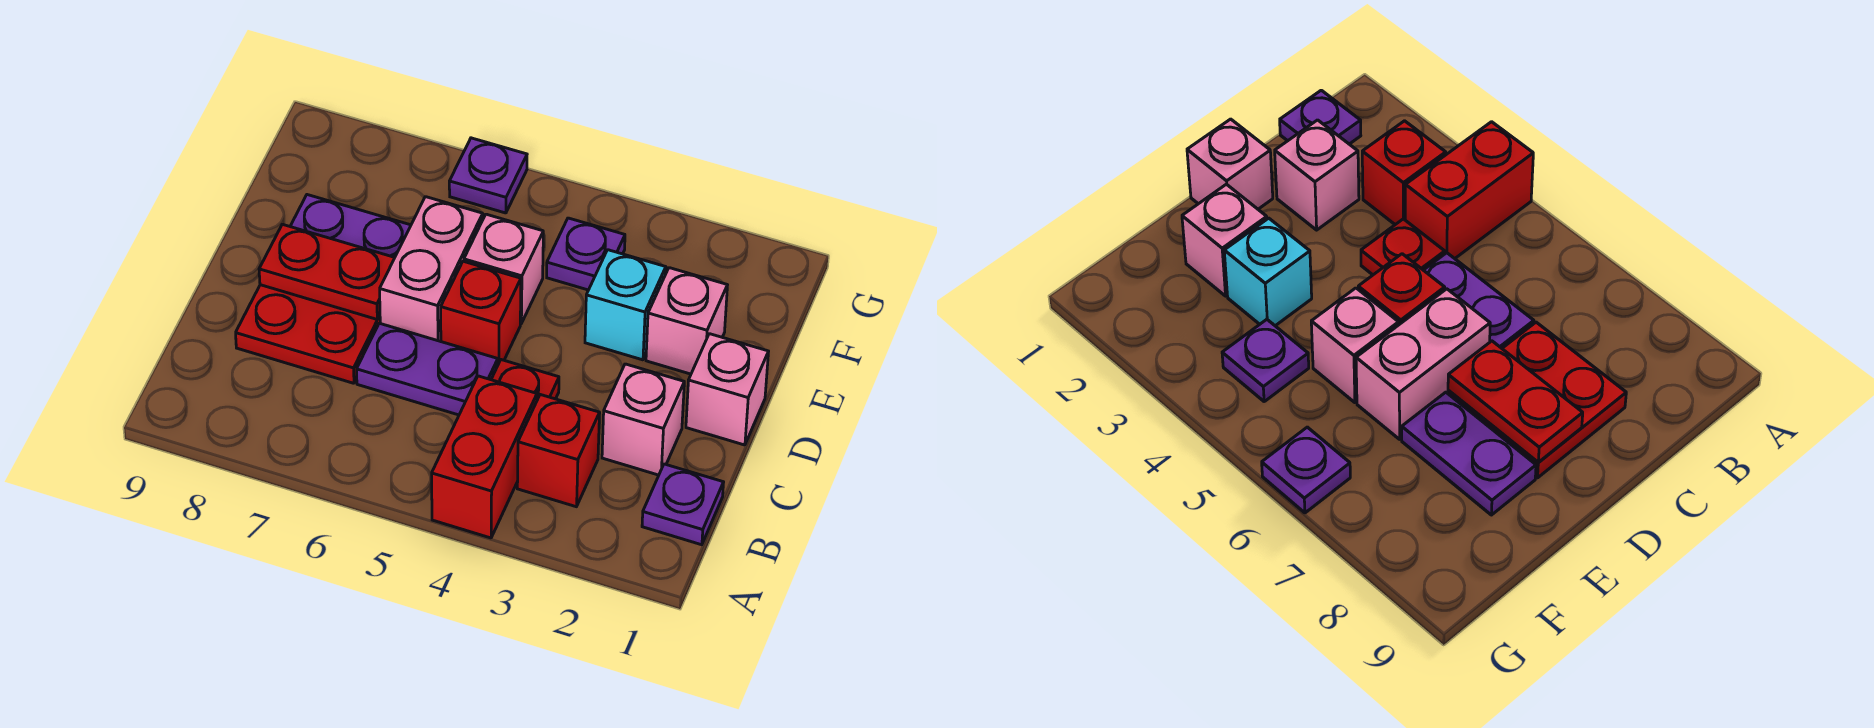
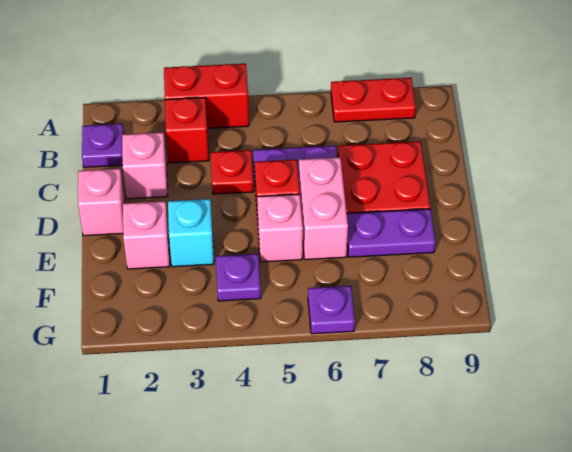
red brick A4:B4 level 1 -> red brick A3:A4 level 1
red plate D7:D8 level 2 -> red plate A7:A8 level 1

